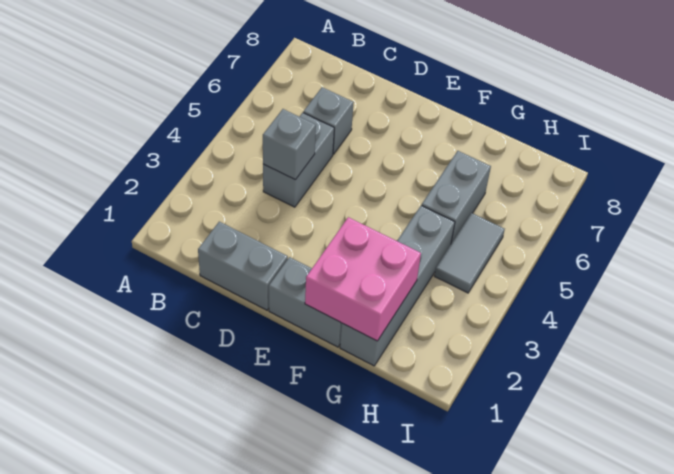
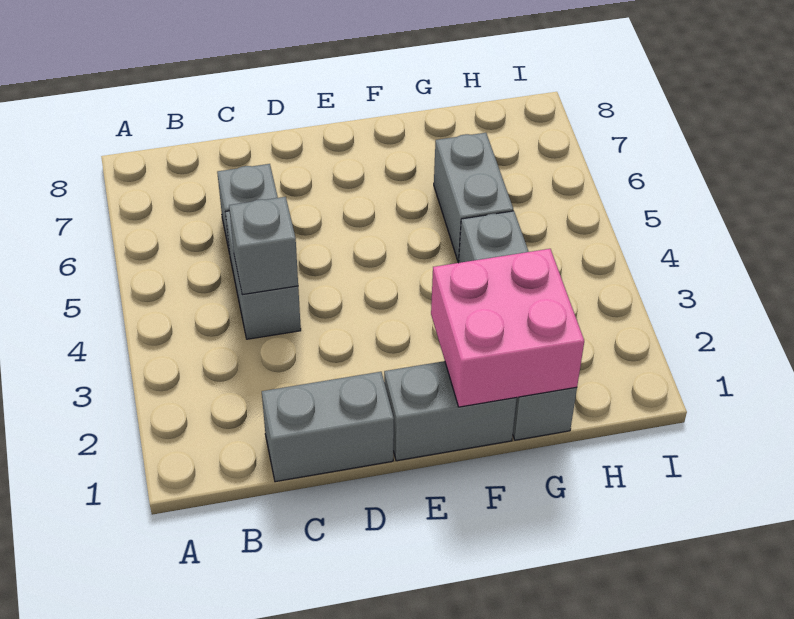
grey tile H4:H5 level 1 -> none

